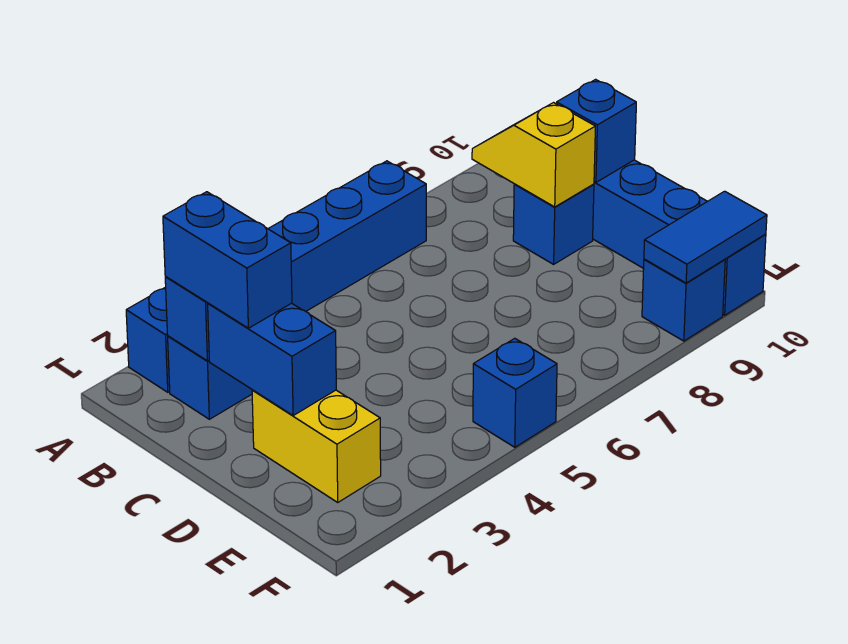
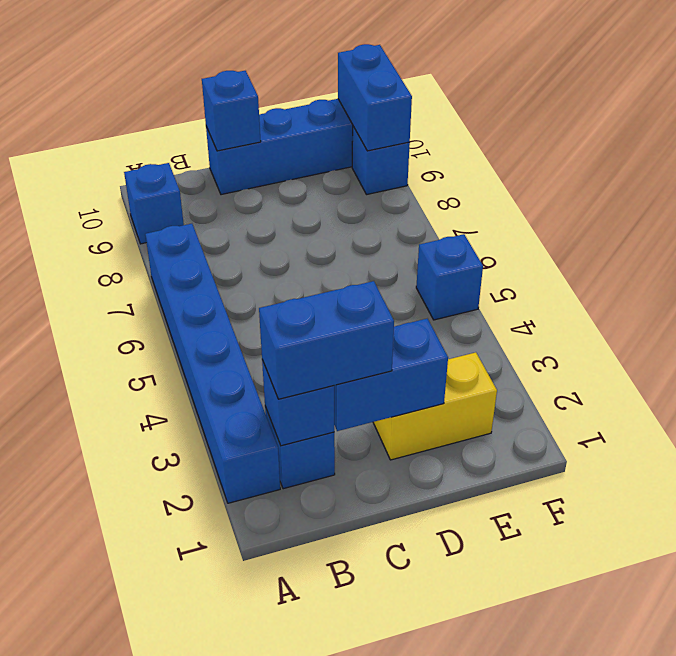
yellow slope B9:C9 level 2 top C -> none
blue brick C9 level 1 -> blue brick A9 level 1
blue tile F9:F10 level 2 -> blue brick F9:F10 level 2

